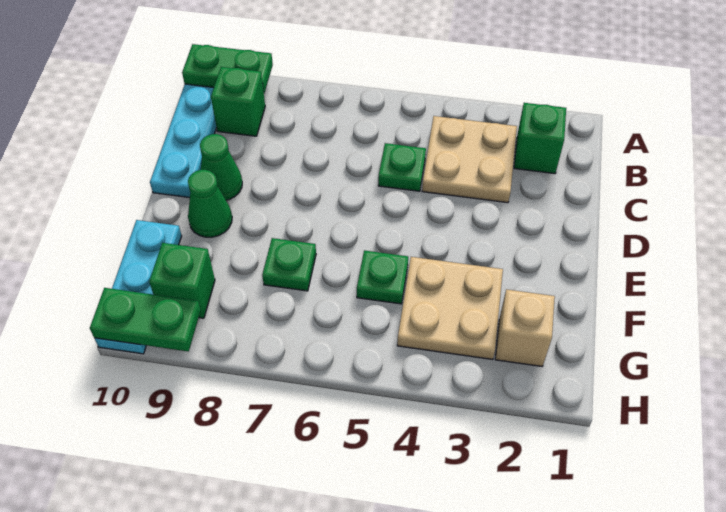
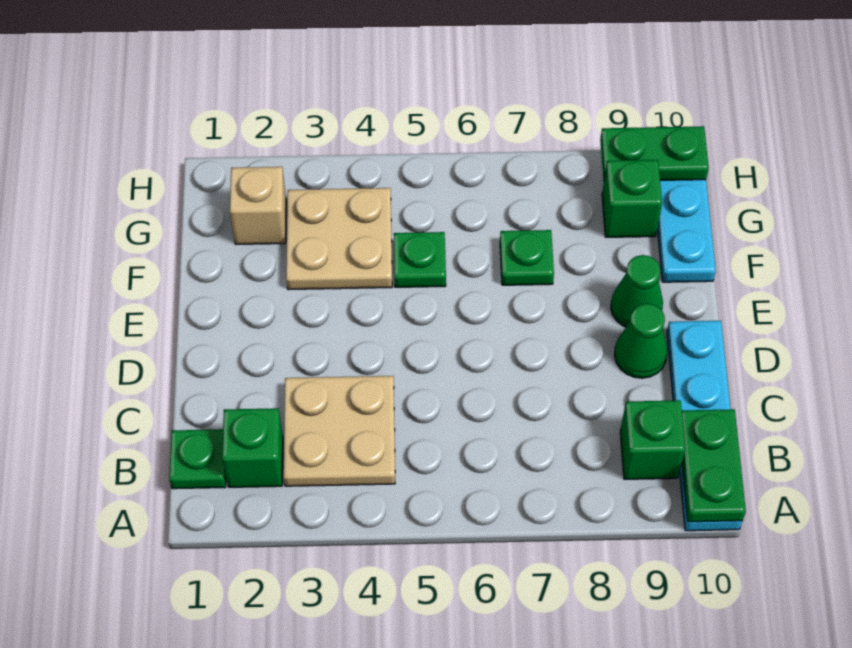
green plate A9:A10 level 2 -> green plate A10:B10 level 2
green plate C5 level 1 -> green plate B1 level 1

